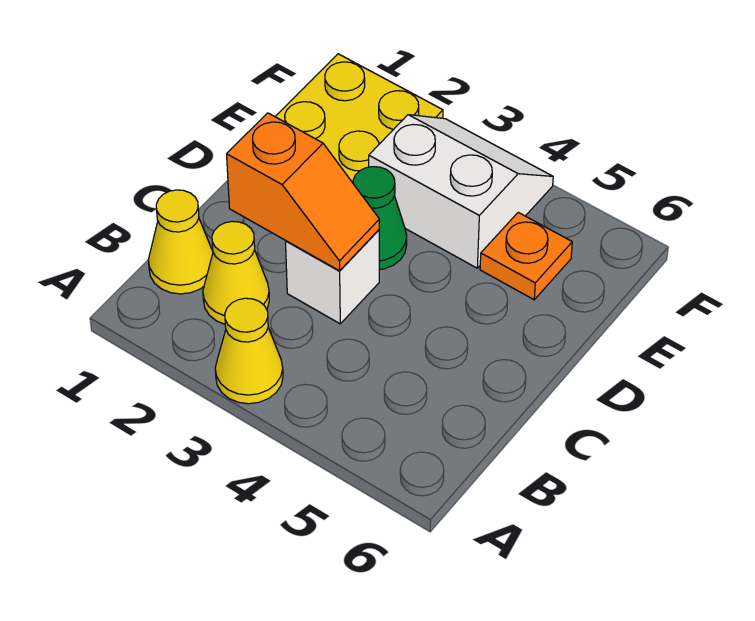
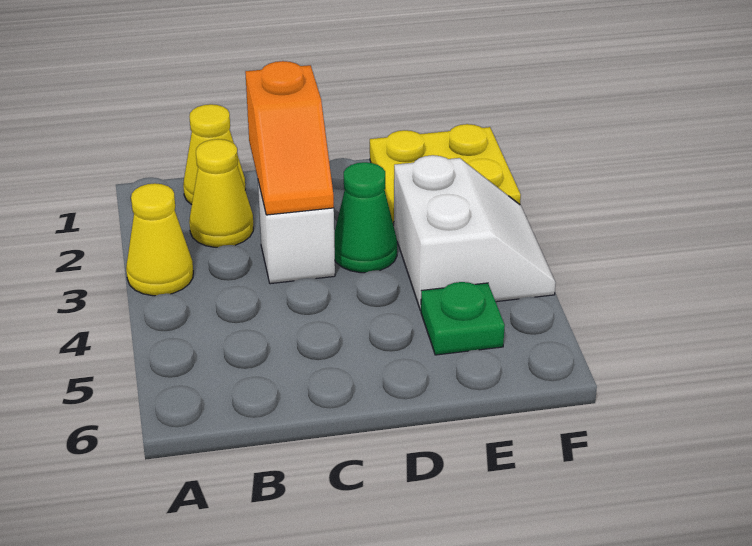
orange plate E5 level 1 -> green plate E5 level 1

